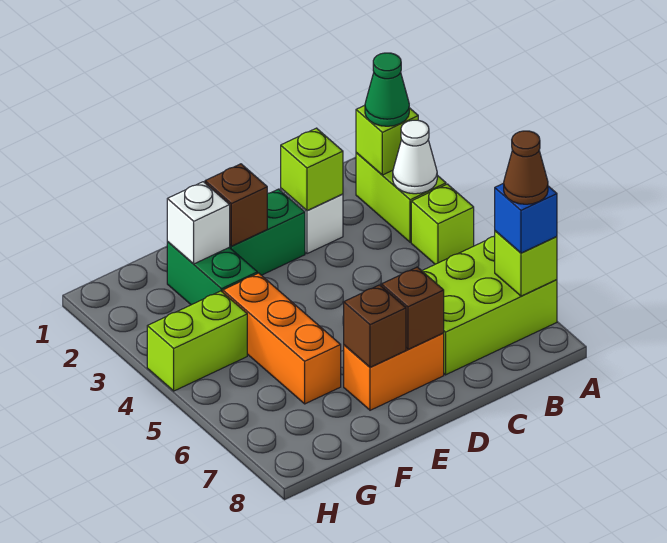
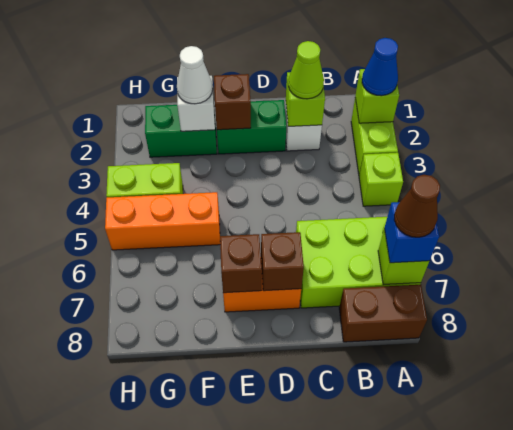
green cone A2 level 3 -> blue cone A2 level 3
white cone A3 level 2 -> white cone F2 level 3
none -> brown brick A8:B8 level 1
none -> lime cone C2 level 3
green brick F2:F3 level 1 -> green brick F2:G2 level 1
orange brick F4:F6 level 1 -> orange brick F5:H5 level 1

